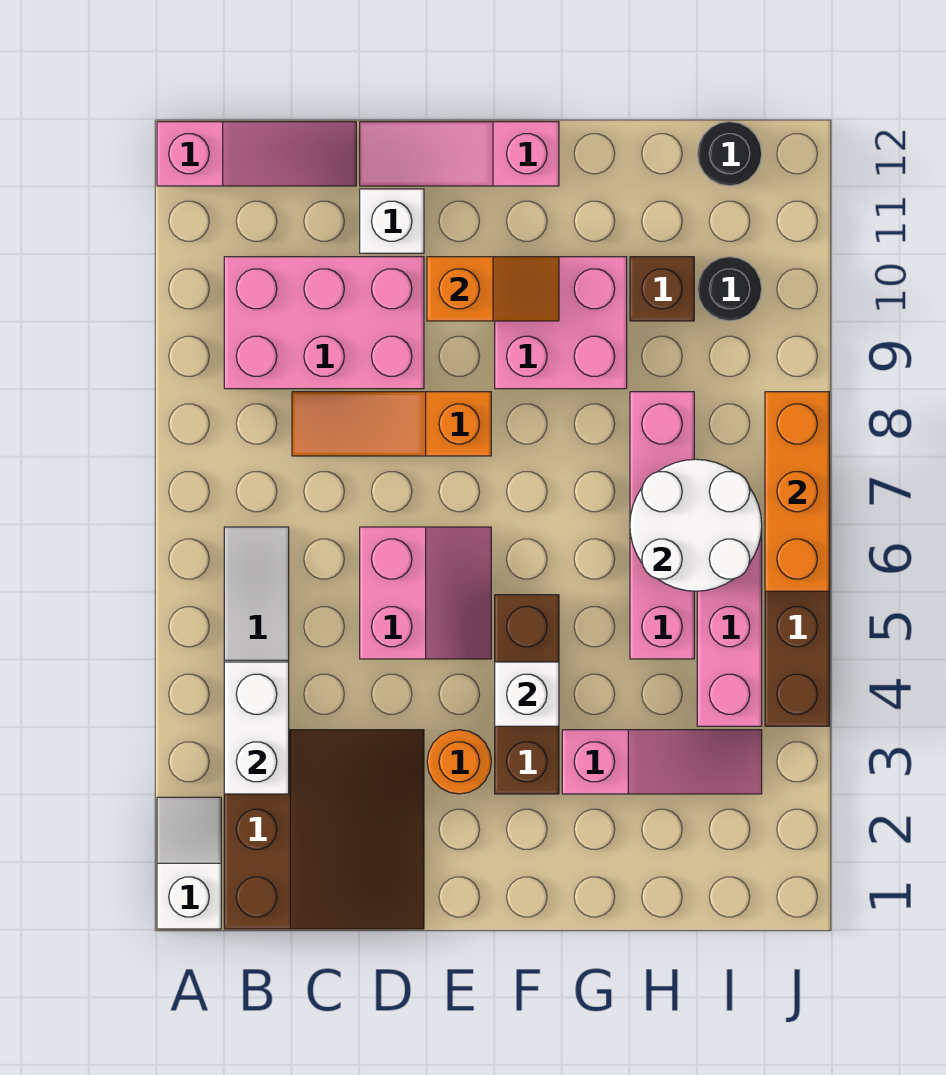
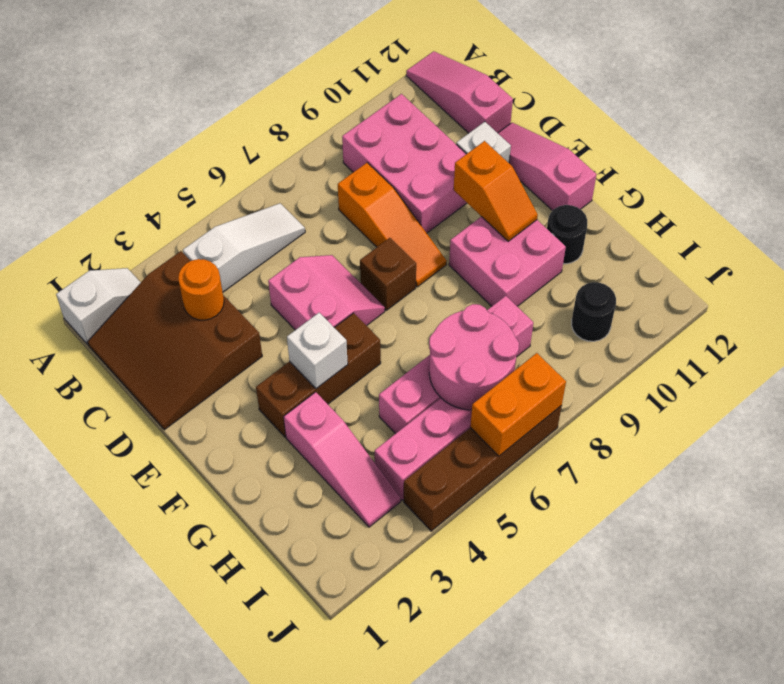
pink slope A12:C12 level 1 top A -> pink slope A12:C12 level 1 top C
brown slope B1:D3 level 1 top B -> brown slope B1:D3 level 1 top 3
white brick B3:B4 level 2 -> none
orange slope C8:E8 level 1 top E -> orange slope C8:E8 level 1 top C
pink slope D5:E6 level 1 top D -> pink slope D5:E6 level 1 top 5
orange round brick E3 level 1 -> orange round brick C3 level 2
white round brick H6:I7 level 2 -> pink round brick H6:I7 level 2
brown brick H10 level 1 -> brown brick E7 level 1
black round brick I12 level 1 -> black round brick G11 level 1
orange brick J6:J8 level 2 -> orange brick J6:J7 level 2

